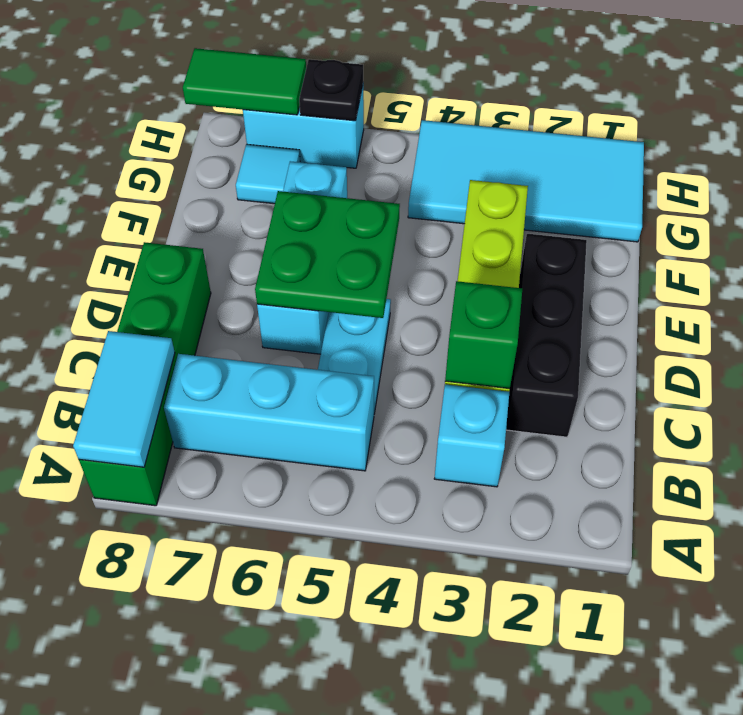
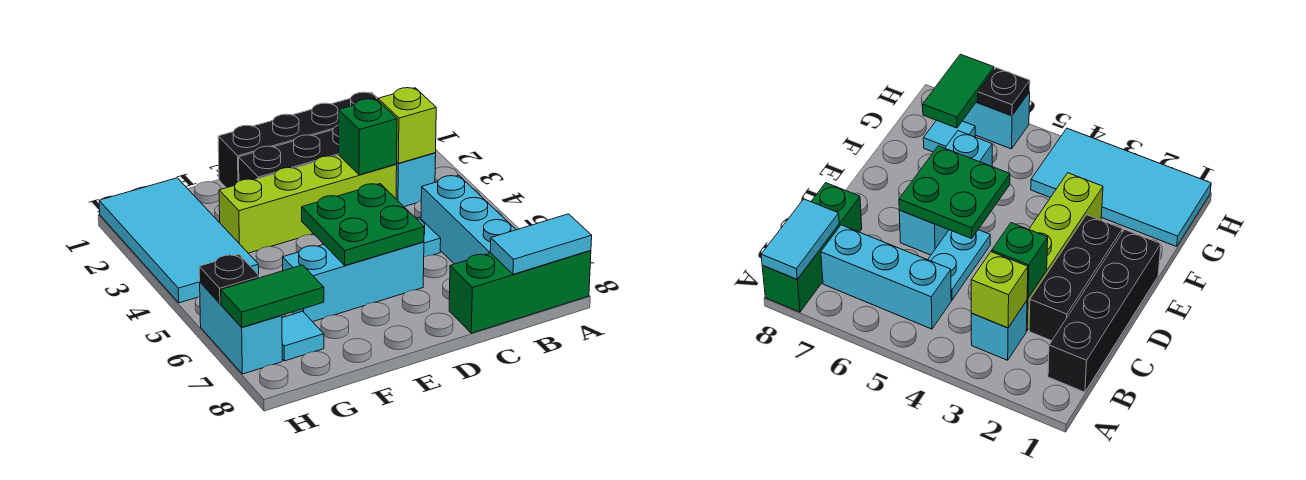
green brick A8:D8 level 1 -> green brick A8:C8 level 1
none -> black brick B1:E1 level 1
none -> lime brick B3 level 2
green tile H7:H8 level 2 -> green tile G7:H7 level 2

